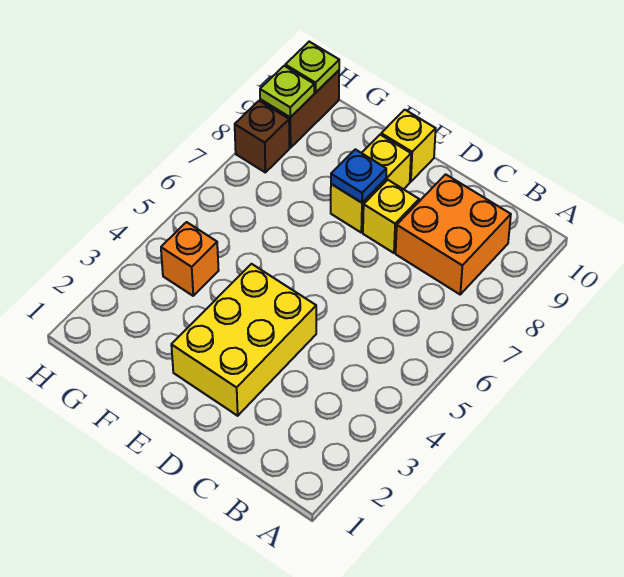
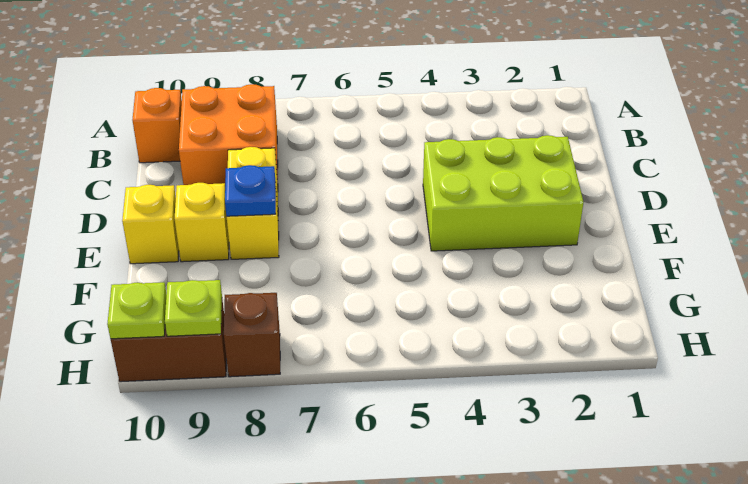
yellow brick D2:E4 level 1 -> lime brick D2:E4 level 1
orange brick G4 level 1 -> orange brick B10 level 1

